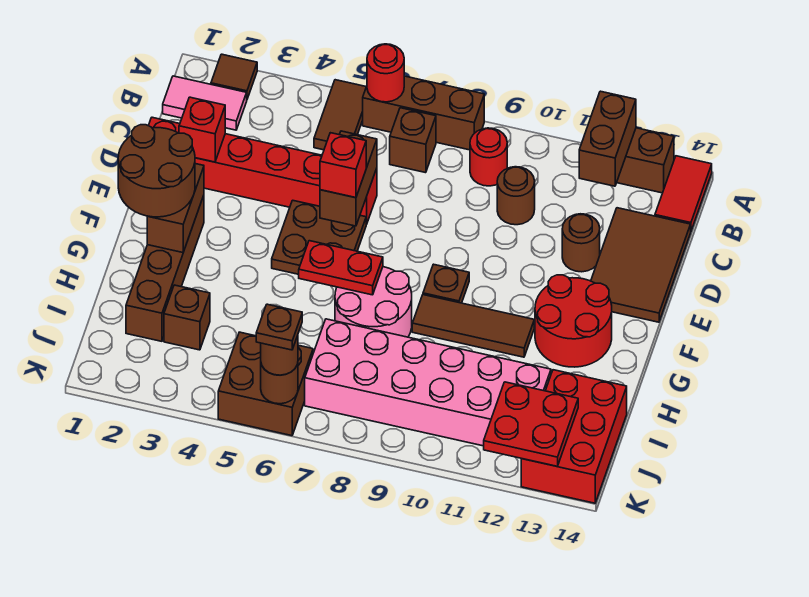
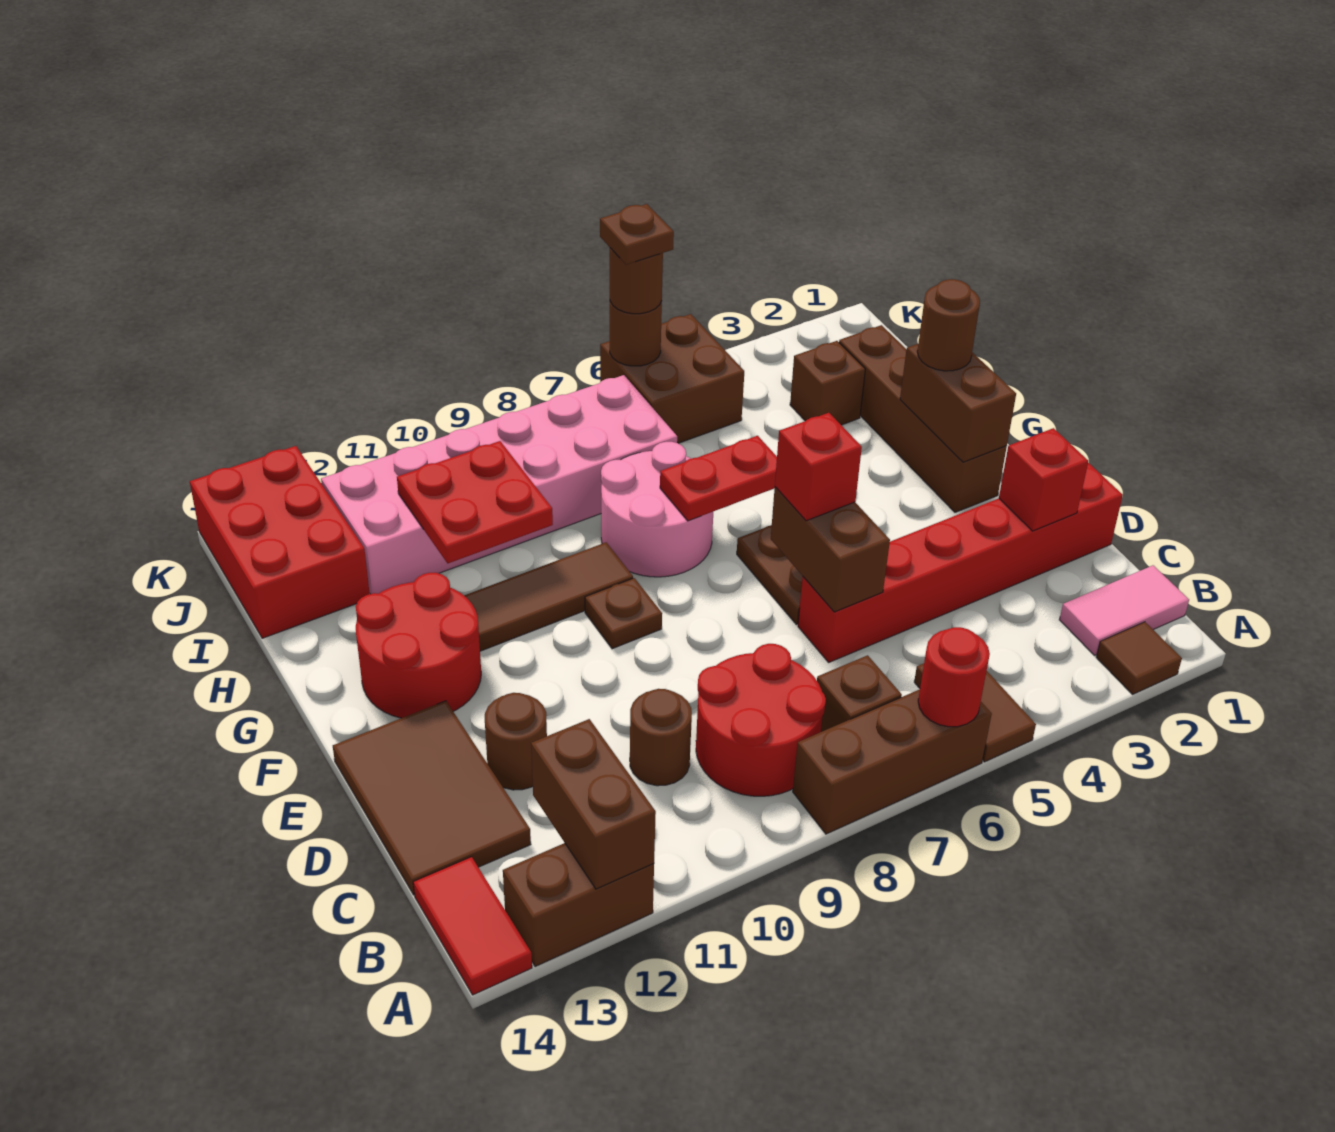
red round brick B9 level 1 -> red round brick B8:C9 level 1
brown round brick F1:G2 level 3 -> brown round brick G2 level 3
red plate J12:K13 level 2 -> red plate H10:I11 level 2

